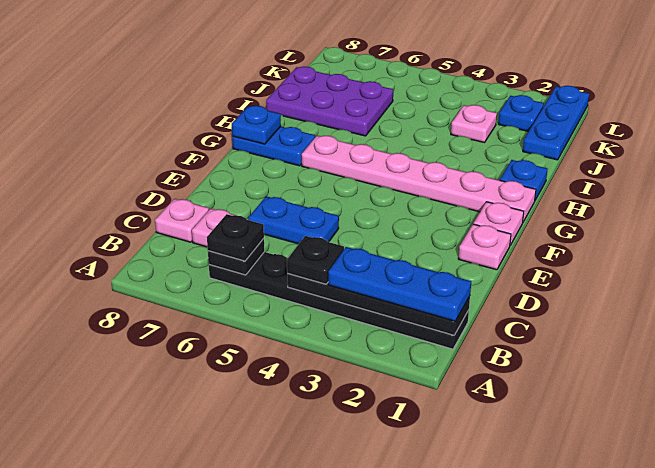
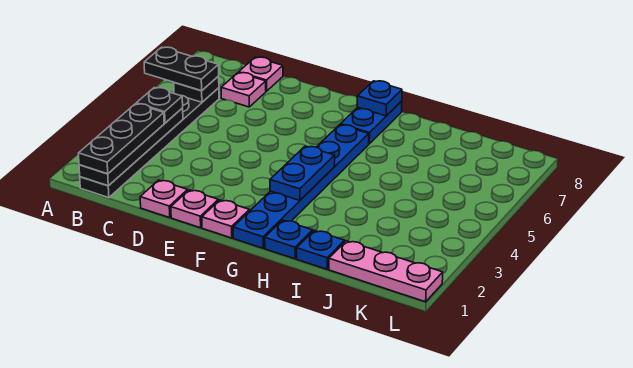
blue plate B1:B3 level 3 -> black plate B1:B3 level 3
black plate B6 level 3 -> black plate A6:B6 level 3
blue plate D5:D6 level 1 -> blue plate G3:G4 level 2
pink plate G1:G6 level 1 -> blue plate G1:G6 level 1
purple plate I6:J8 level 1 -> none
blue plate J1:L1 level 1 -> pink plate J1:L1 level 1
pink plate J3 level 1 -> pink plate D1 level 1
blue plate K2 level 1 -> blue plate I1 level 1

